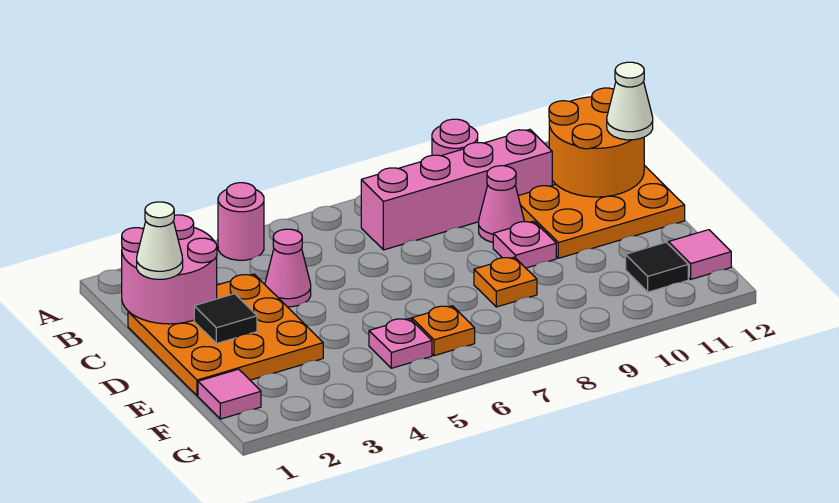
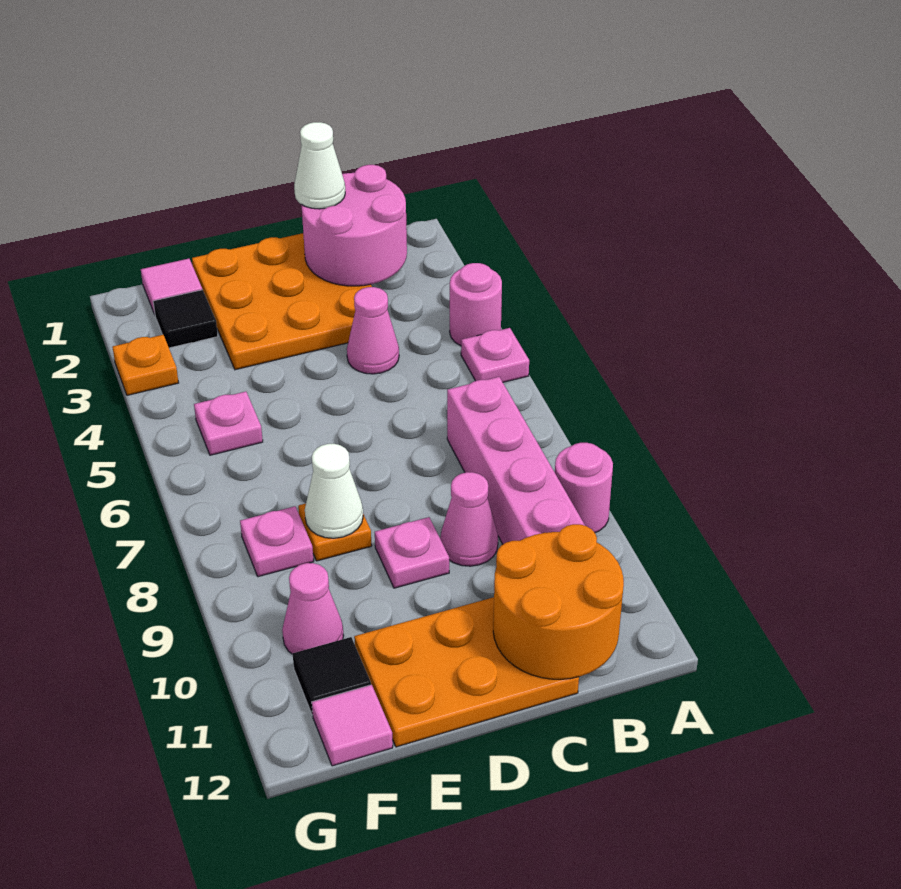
none -> pink plate A5 level 1
orange plate C10:D12 level 1 -> orange plate C11:E12 level 1
white cone C12 level 3 -> white cone E8 level 2
black tile D2 level 2 -> black tile F2 level 1
orange plate F6 level 1 -> orange plate G3 level 1
none -> pink plate F8 level 1
none -> pink cone F10 level 1

